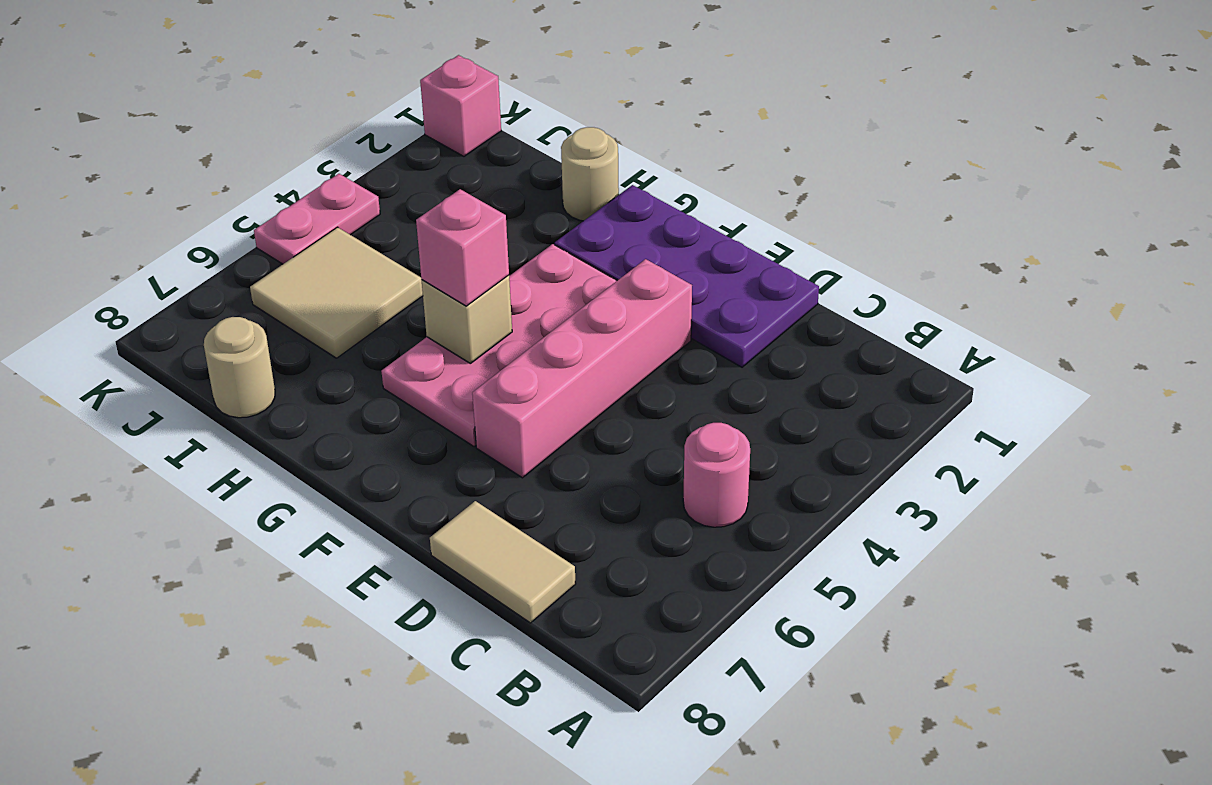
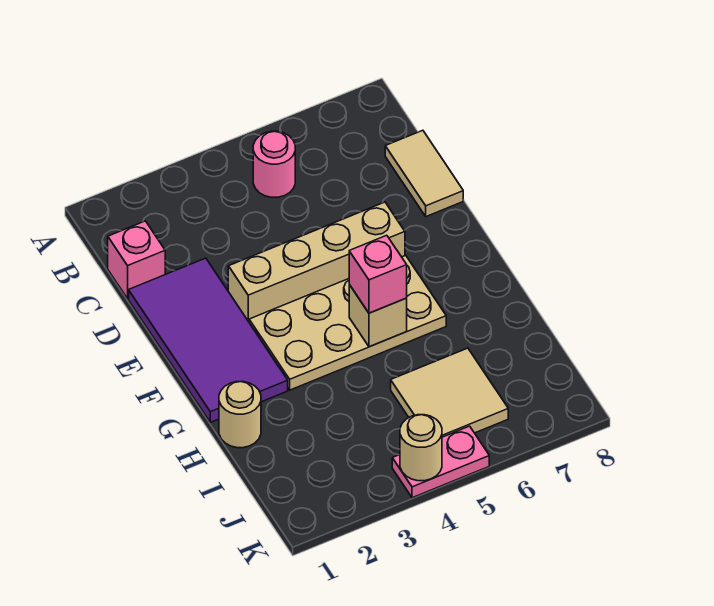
purple plate D1:G2 level 1 -> purple tile D1:G2 level 1
pink brick E3:E6 level 1 -> tan brick E3:E6 level 1
pink plate F3:G6 level 1 -> tan plate F3:G6 level 1
tan round brick I8 level 1 -> tan round brick K4 level 2
pink brick K1 level 1 -> pink brick C1 level 1

